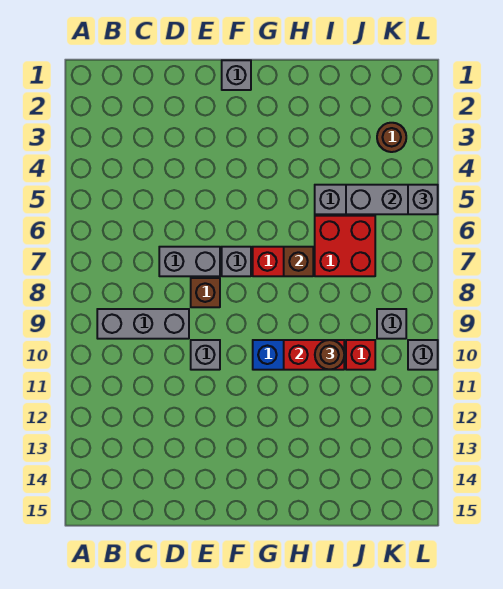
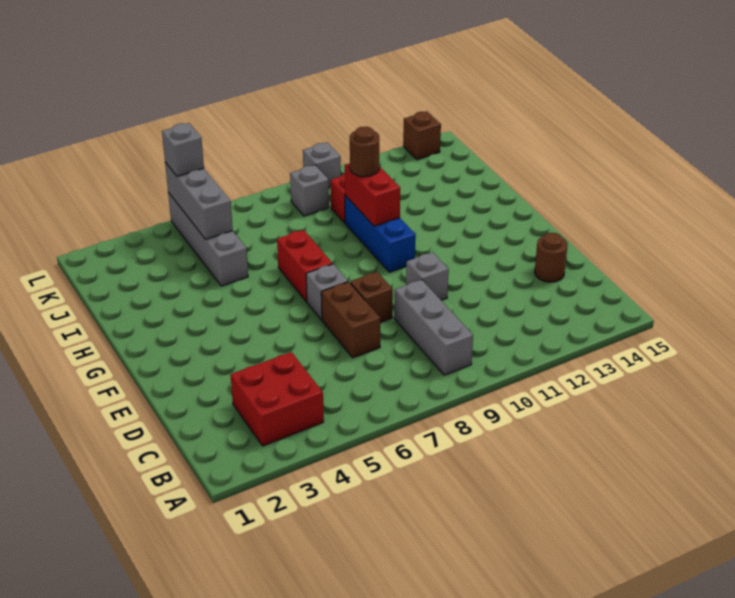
grey brick D7:E7 level 1 -> brown brick D7:E7 level 1
grey brick F1 level 1 -> none
brown brick H7 level 2 -> brown brick L14 level 1
red brick I6:J7 level 1 -> red brick B3:C4 level 1
brown round brick K3 level 1 -> brown round brick D14 level 1

